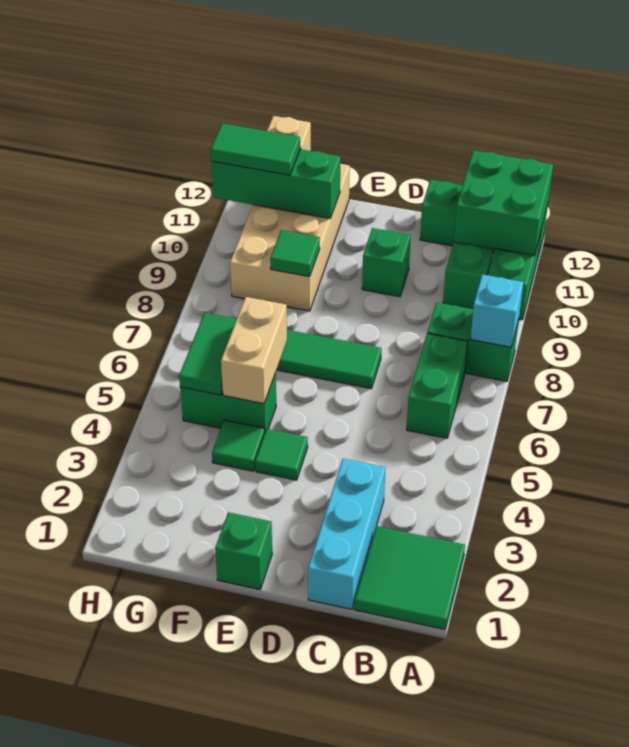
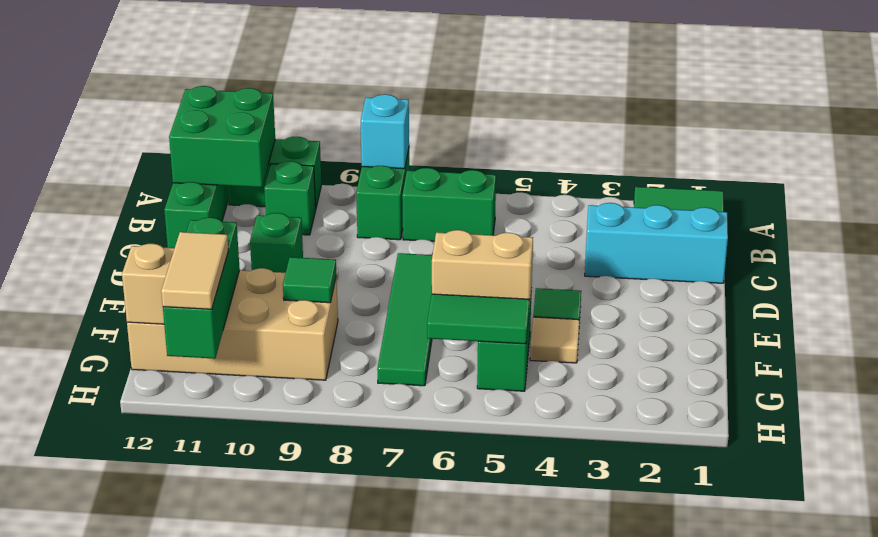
green brick E1 level 1 -> none
green tile F4 level 1 -> tan tile F4 level 1
green tile G11:H11 level 3 -> tan tile G11:H11 level 3

